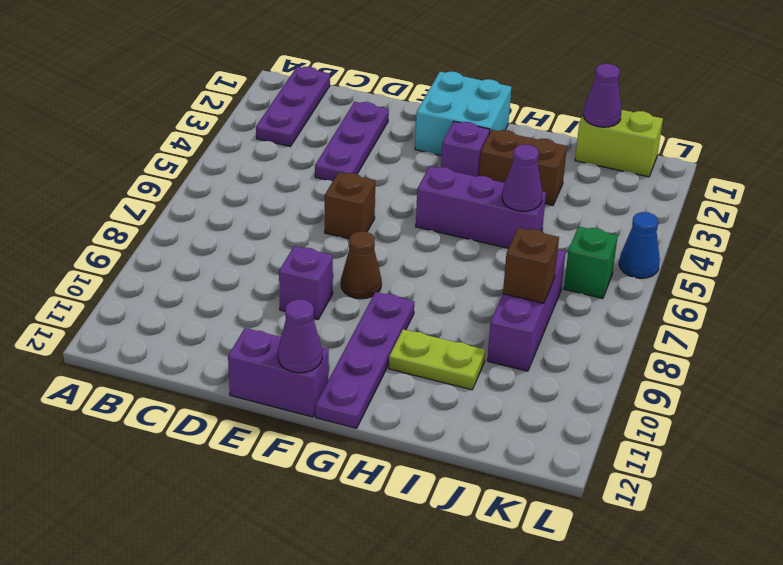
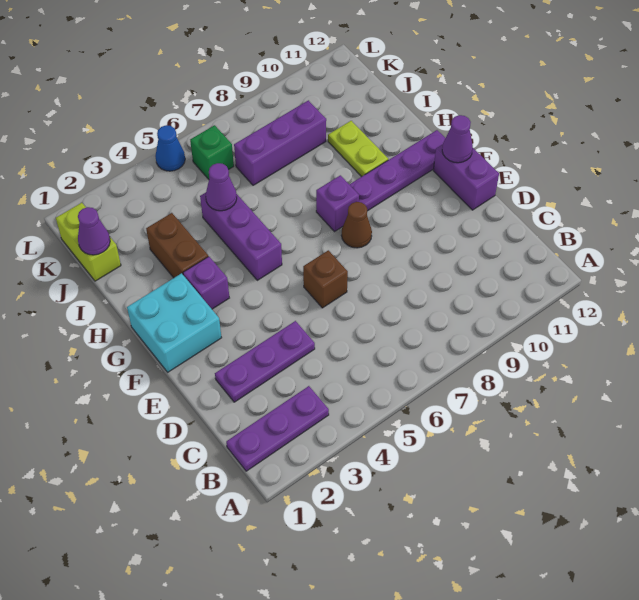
purple brick E9 level 1 -> purple brick G8 level 1
brown brick J8 level 2 -> none

